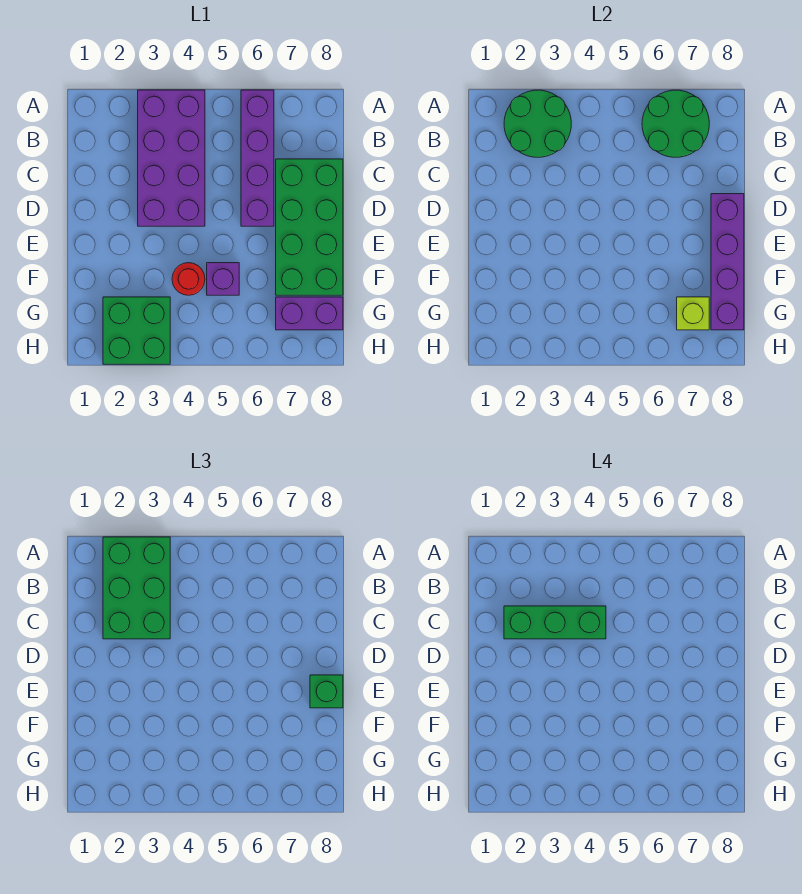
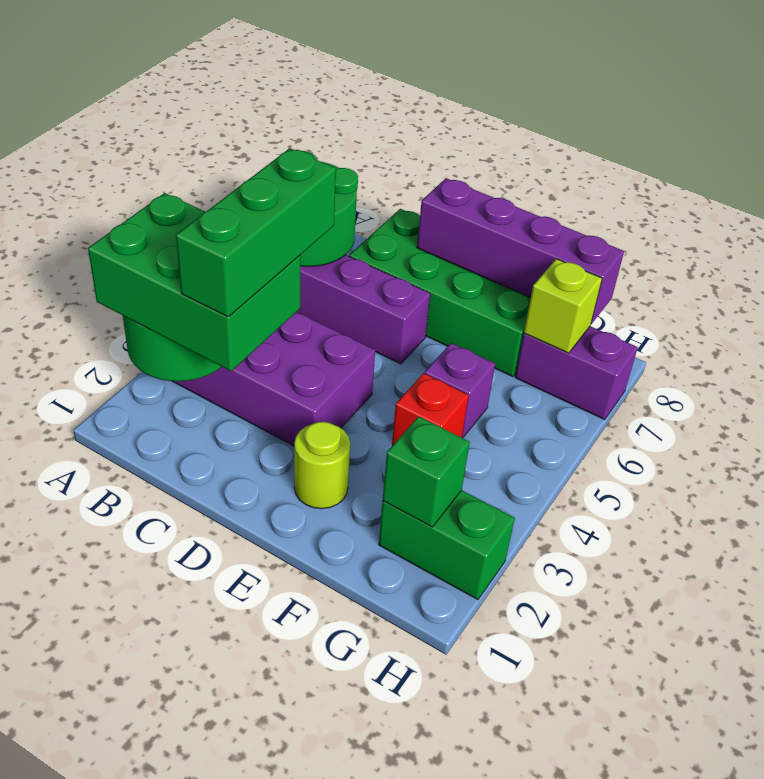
none -> lime round brick E2 level 1
green brick E8 level 3 -> green brick G2 level 2
red round brick F4 level 1 -> red brick F4 level 1
green brick G2:H3 level 1 -> green brick G2:H2 level 1
purple brick G7:G8 level 1 -> purple brick G7:H7 level 1

